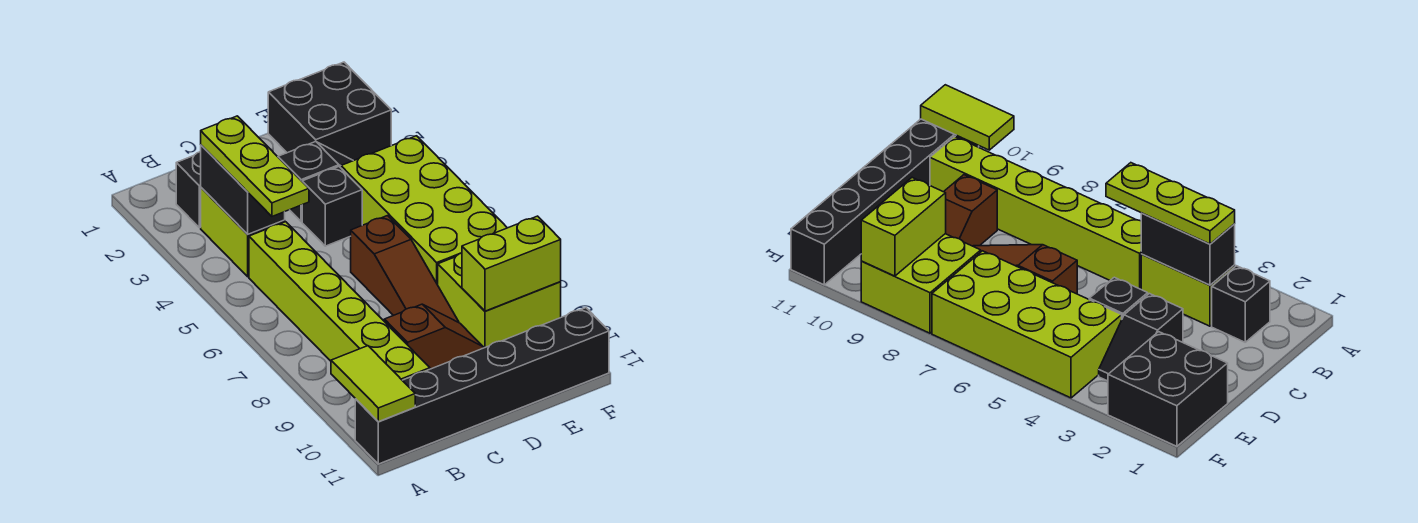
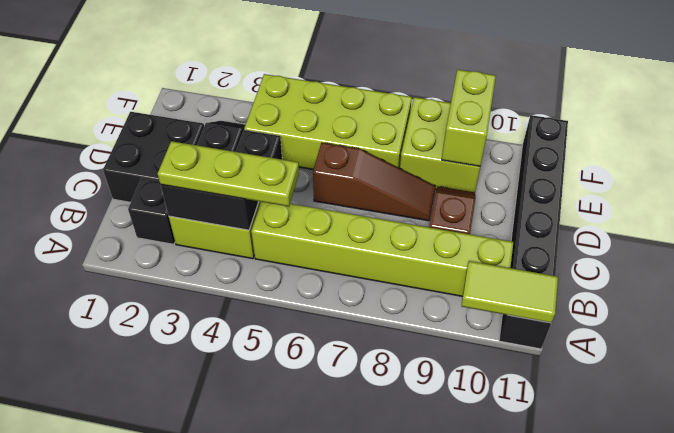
black brick E1:F2 level 1 -> black brick C1:D2 level 1

